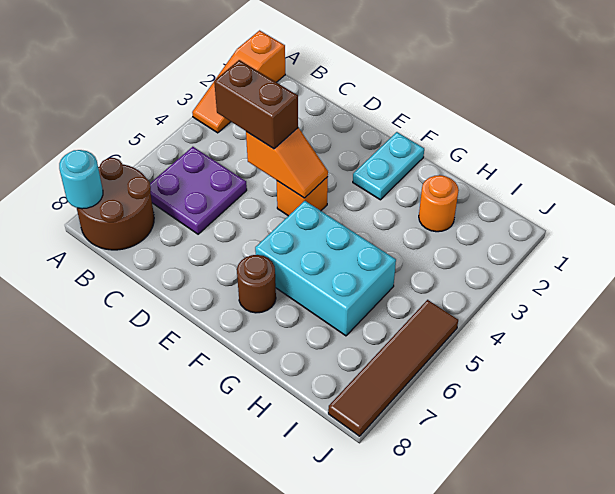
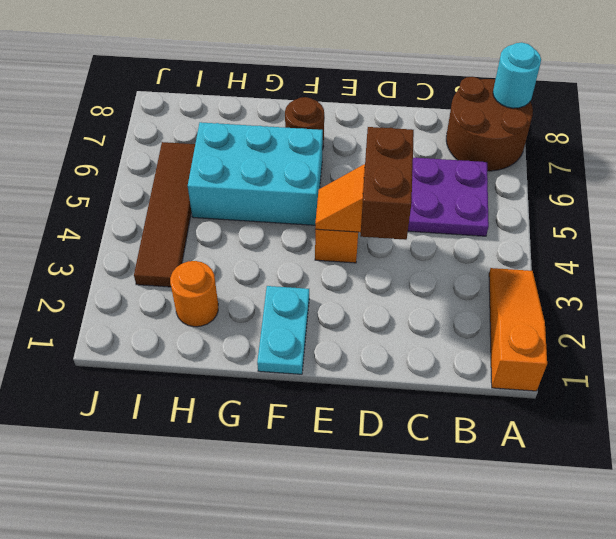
brown brick C4:D4 level 3 -> brown brick D3:D4 level 3
brown tile J5:J8 level 1 -> brown tile I3:I6 level 1

